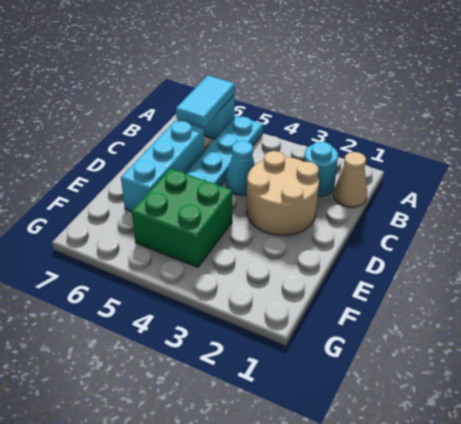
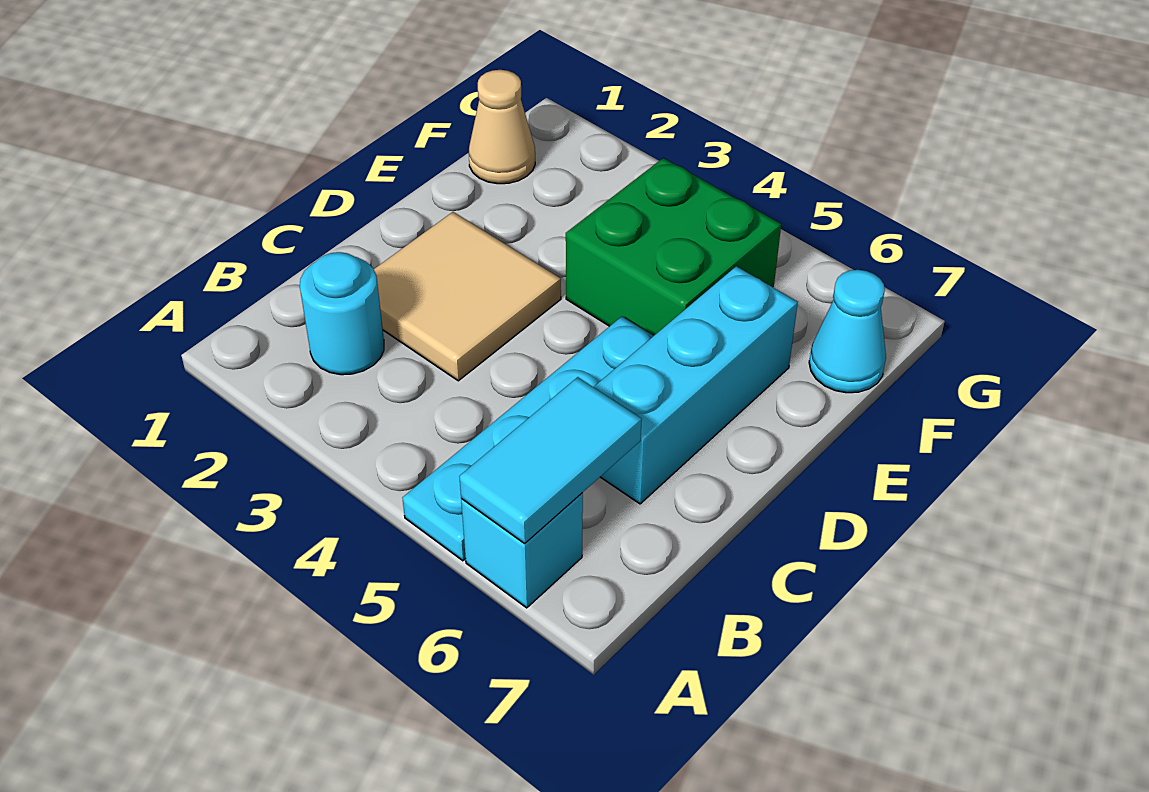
tan cone B1 level 1 -> tan cone F1 level 1
tan round brick C2:D3 level 1 -> tan tile C2:D3 level 1
cyan cone C4 level 1 -> cyan cone F7 level 1

